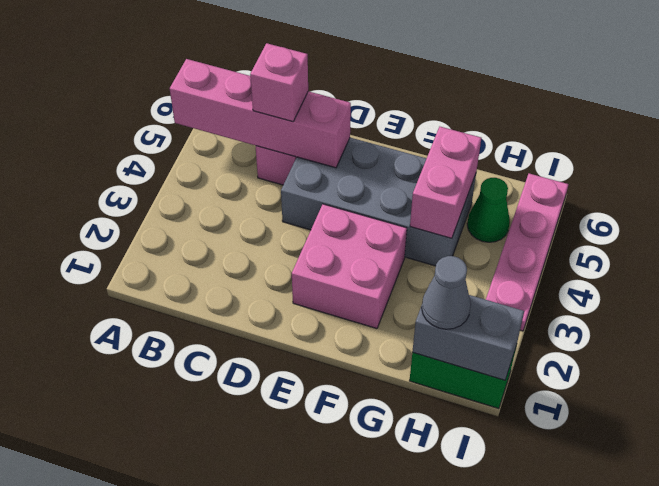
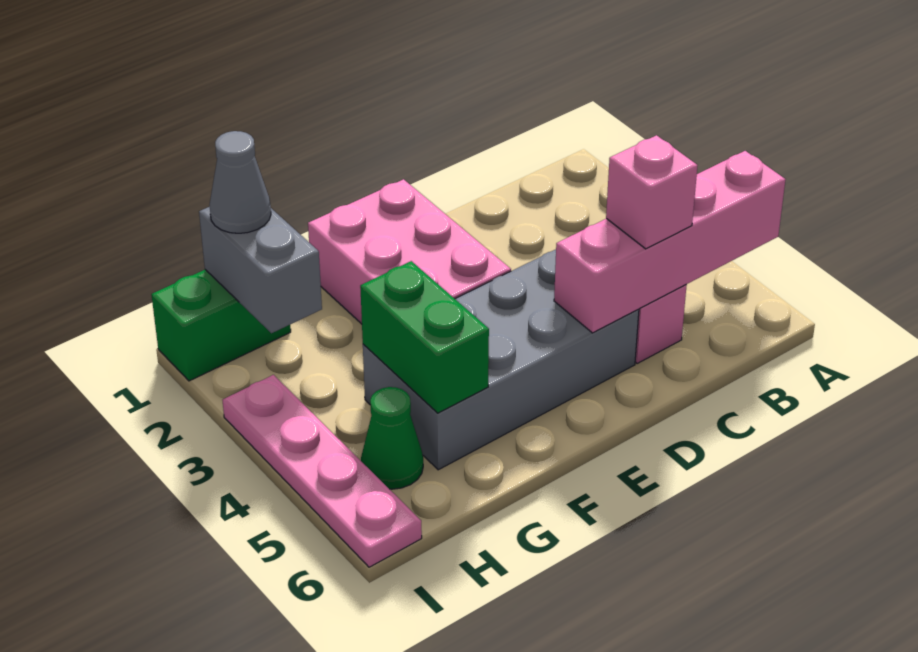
pink brick E2:F3 level 1 -> pink brick E1:F3 level 1
pink brick G4:G5 level 2 -> green brick G4:G5 level 2
grey brick H1:I1 level 2 -> grey brick H1:H2 level 2

